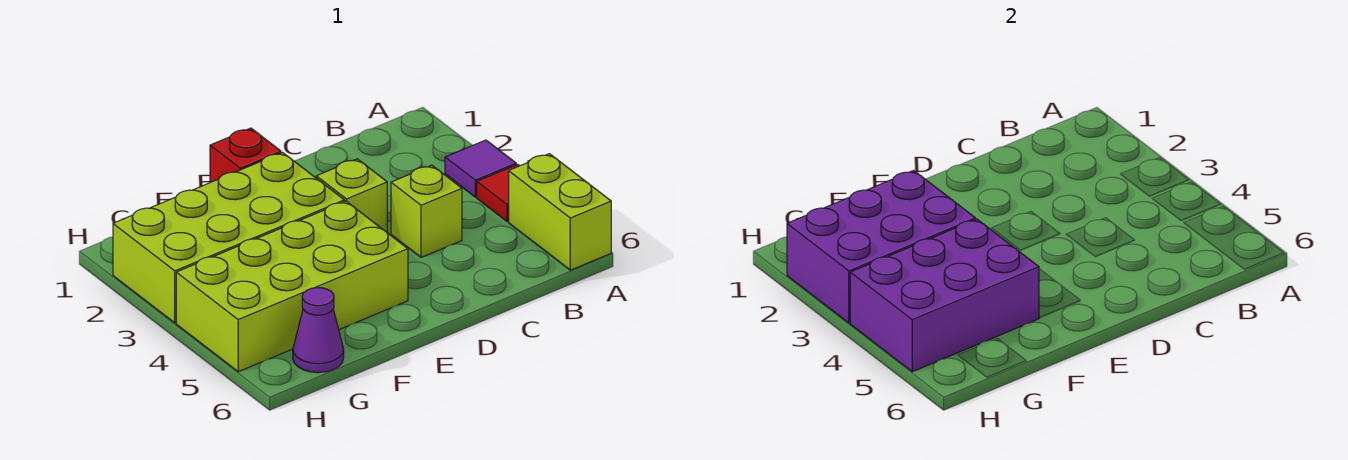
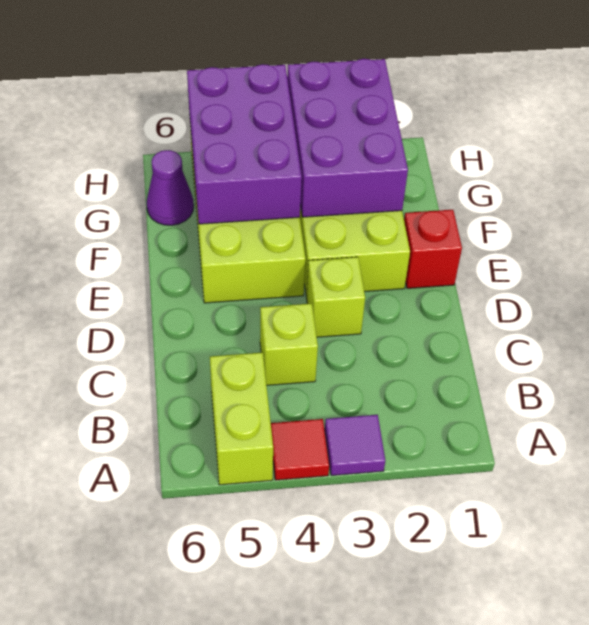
lime brick A5:A6 level 1 -> lime brick A5:B5 level 1

